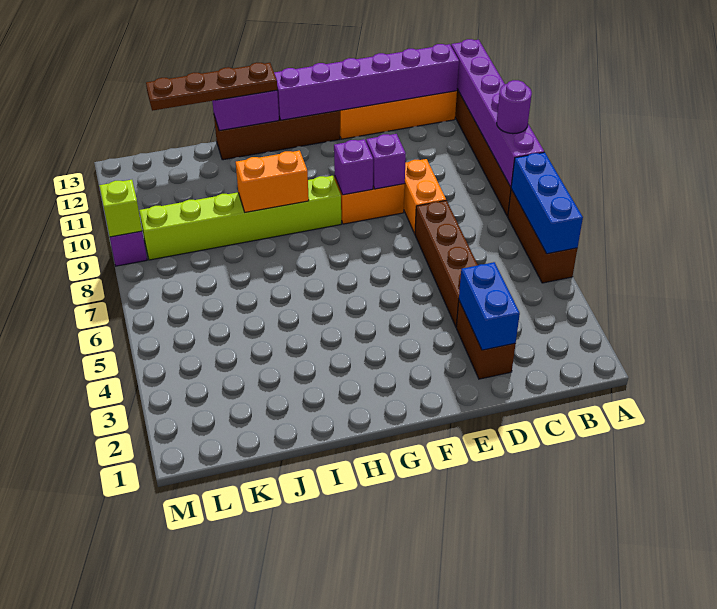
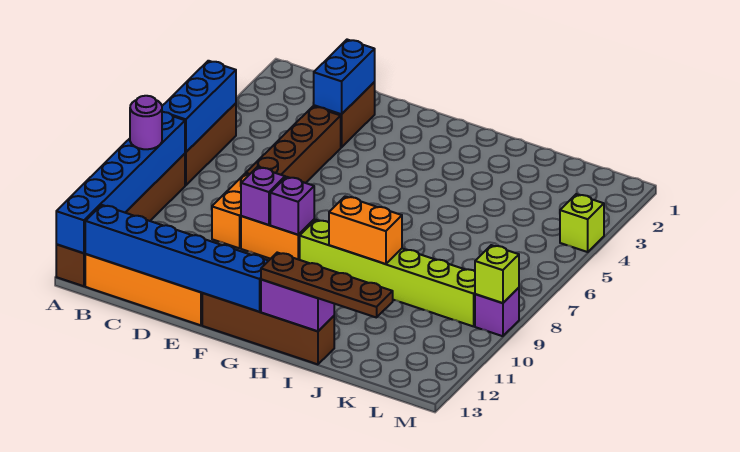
purple brick A8:A13 level 2 -> blue brick A8:A13 level 2
purple brick B13:G13 level 2 -> blue brick B13:G13 level 2
none -> lime brick M4 level 1

